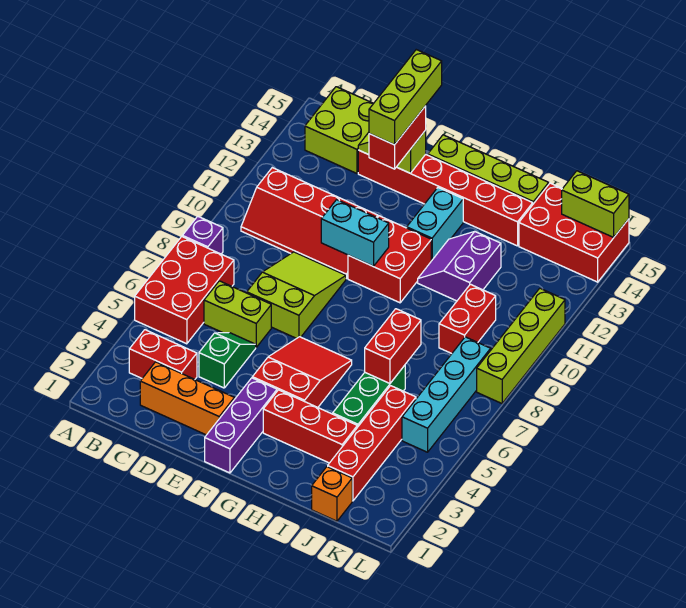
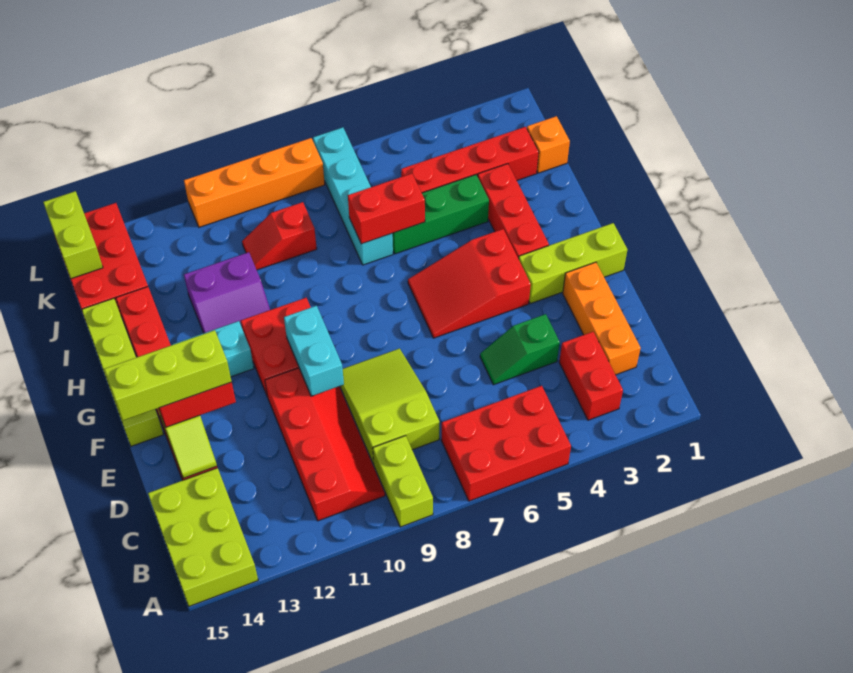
purple brick A8 level 1 -> none
lime brick B14:C15 level 1 -> lime brick A14:C15 level 1
lime brick C6:D6 level 1 -> lime brick A9:B9 level 1
lime slope D7:E9 level 1 top 7 -> lime slope C8:E9 level 1 top C
purple brick F1:F3 level 1 -> lime brick F1:F3 level 1
red brick J9:J10 level 1 -> red slope J9:J10 level 1 top 9
cyan brick K5:K8 level 1 -> cyan brick I7:L7 level 1
lime brick L8:L11 level 1 -> orange brick L8:L11 level 1

